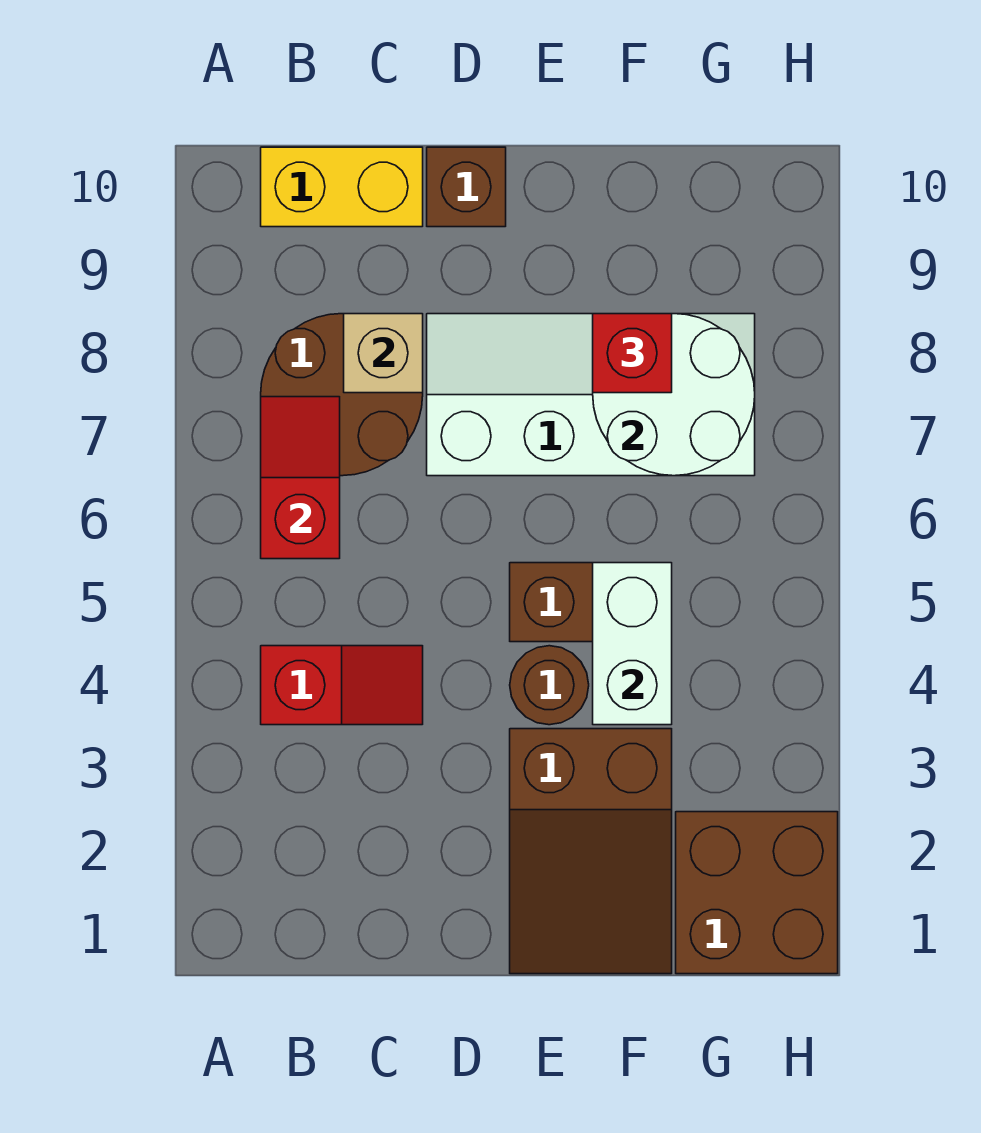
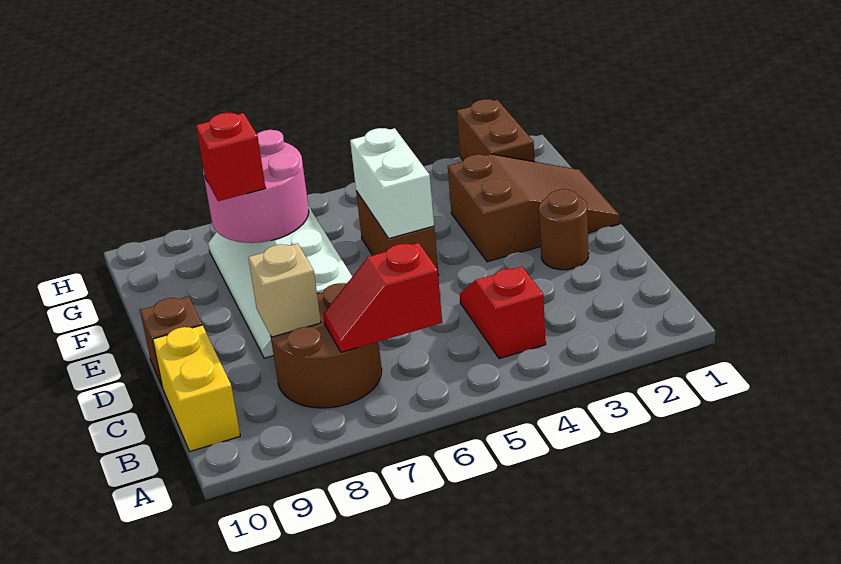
brown round brick E4 level 1 -> brown round brick D2 level 1
white brick F4:F5 level 2 -> white brick E5:F5 level 2
white round brick F7:G8 level 2 -> pink round brick F7:G8 level 2
brown brick G1:H2 level 1 -> brown brick G2:H2 level 1

